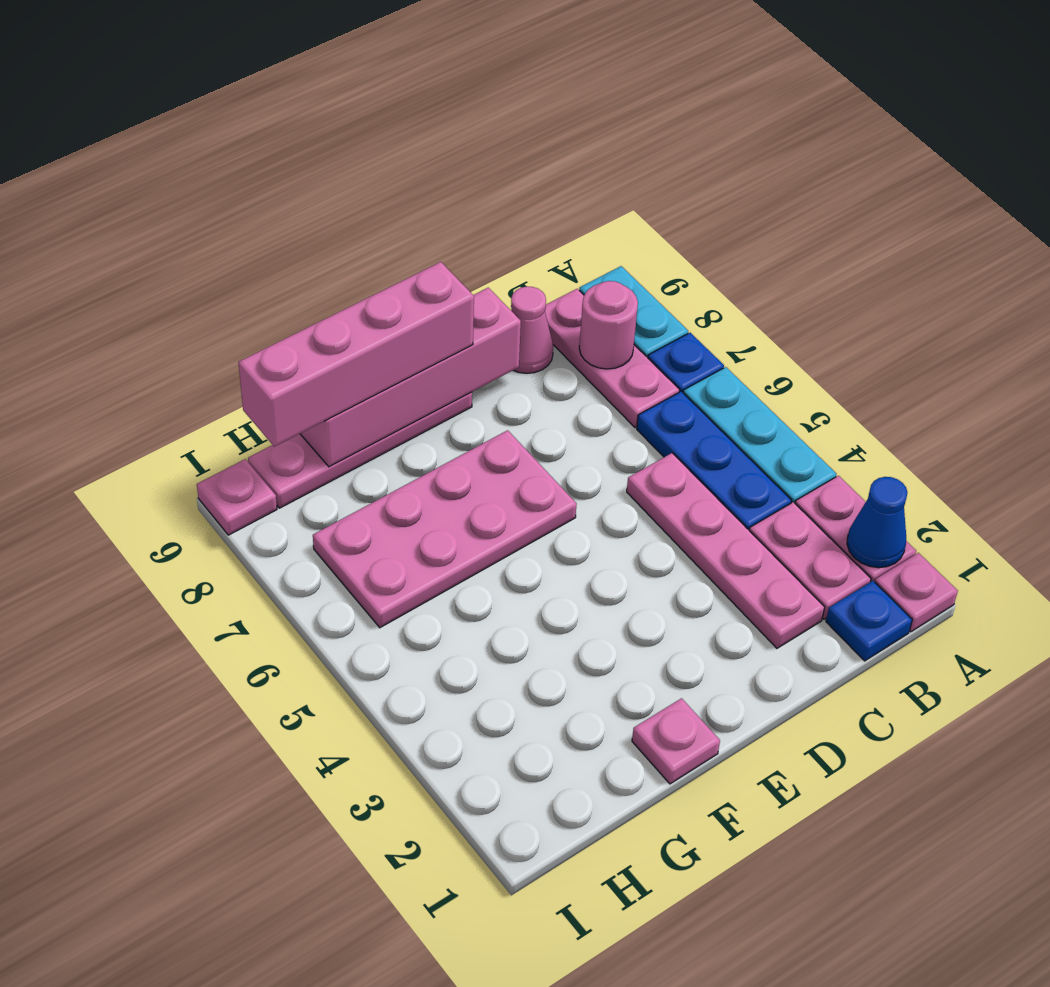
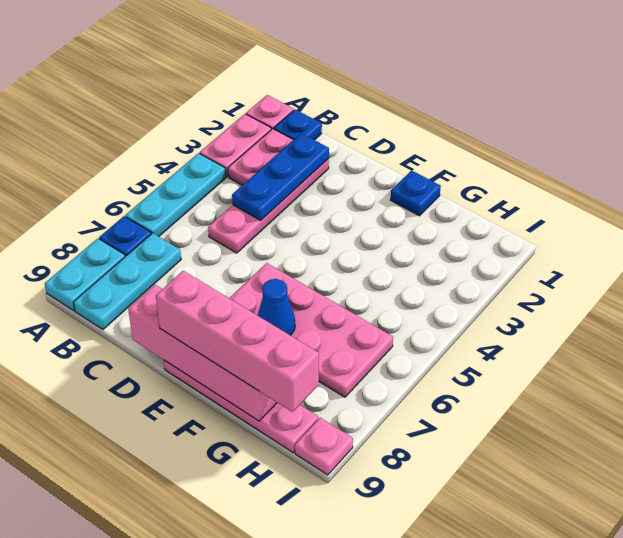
blue cone A2 level 2 -> blue cone F7 level 2
blue plate B4:B6 level 1 -> blue plate C2:C4 level 2
pink plate B7:B9 level 1 -> cyan plate B7:B9 level 1
pink round brick B8 level 2 -> none
pink cone C9 level 1 -> none
pink plate F1 level 1 -> blue plate F1 level 1

